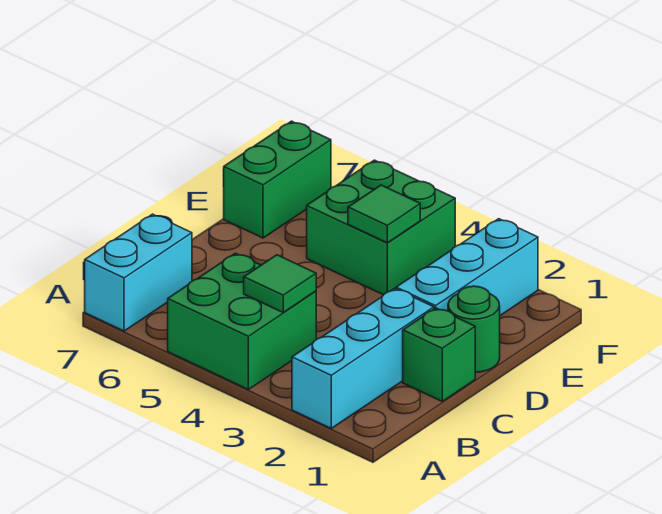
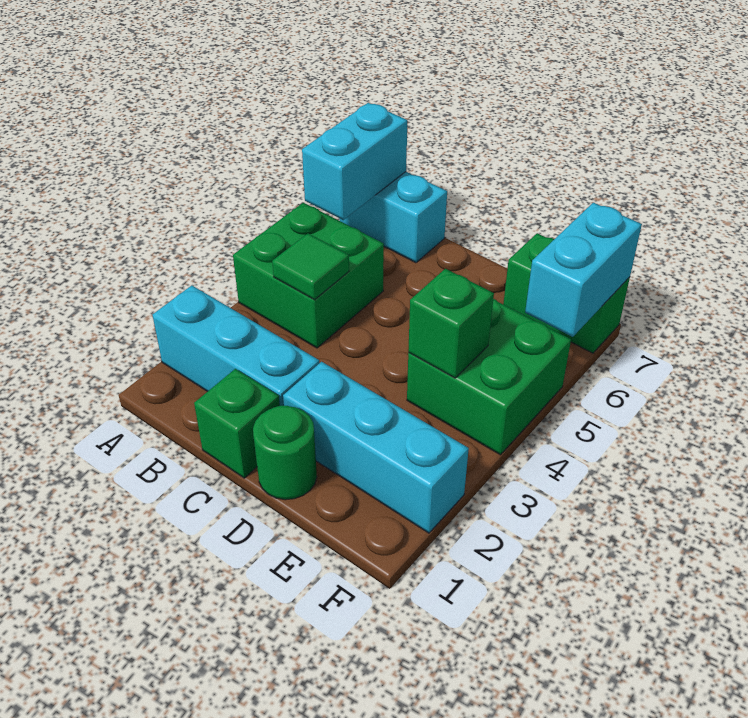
none -> cyan brick A6:A7 level 2
green tile E4 level 2 -> green brick E4 level 2
none -> cyan brick F6:F7 level 2

